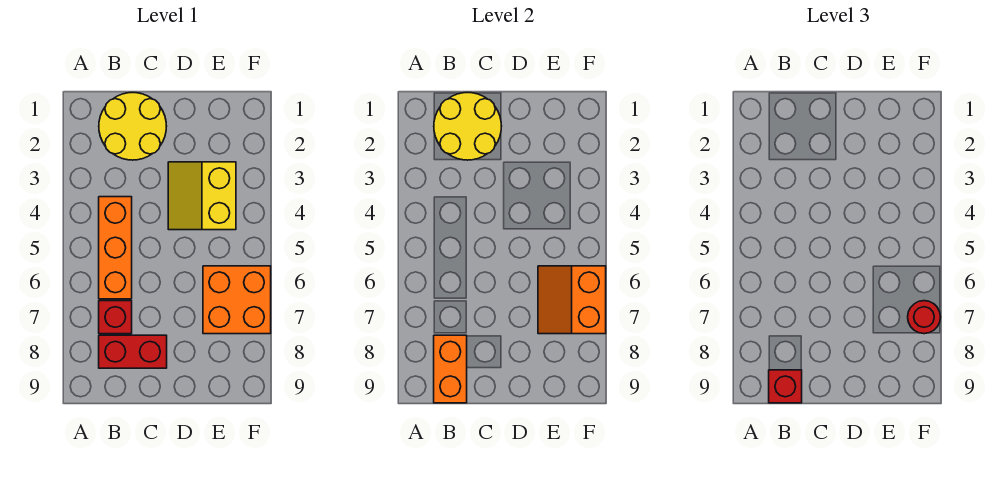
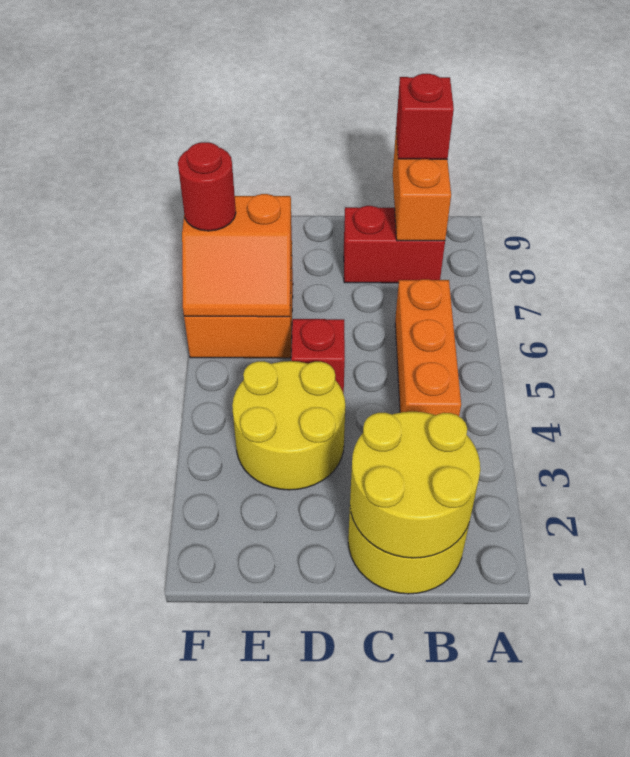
red brick B7 level 1 -> red brick D5 level 1
yellow slope D3:E4 level 1 top E -> yellow round brick D3:E4 level 1
orange slope E6:F7 level 2 top F -> orange slope E6:F7 level 2 top 7

